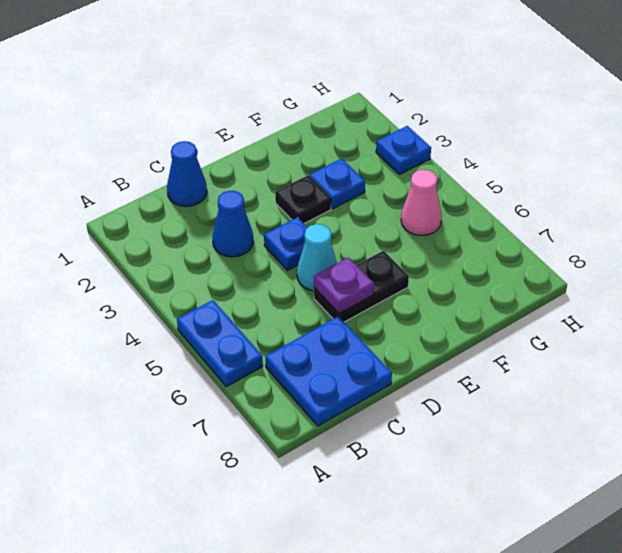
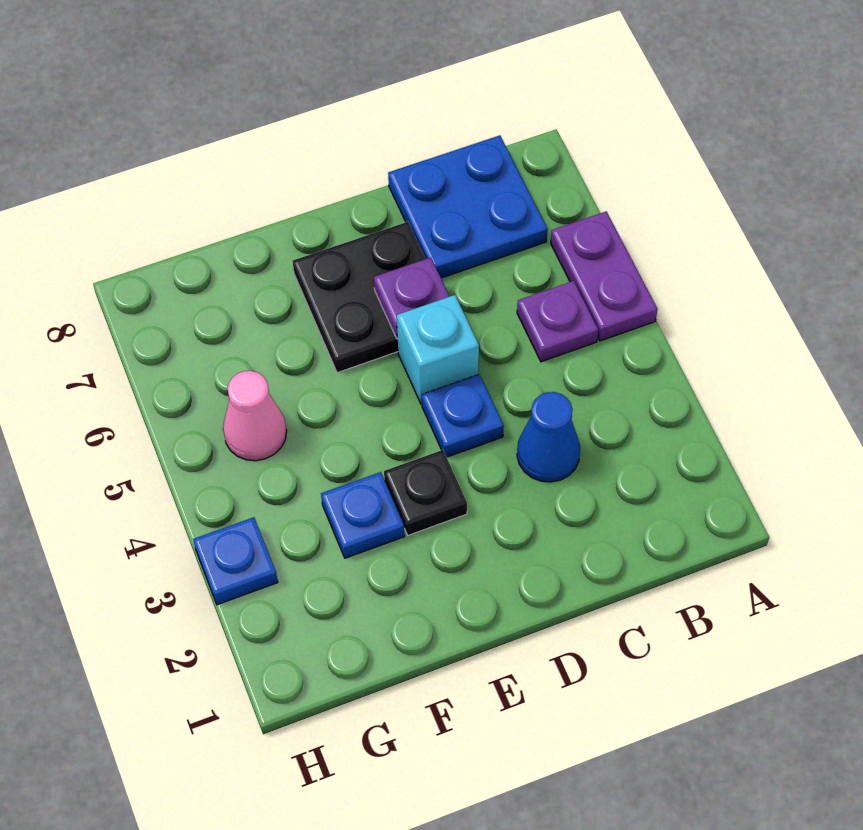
blue plate A5:A6 level 1 -> purple plate A5:A6 level 1
none -> purple plate B5 level 1
blue cone C1 level 1 -> none
cyan cone D5 level 1 -> cyan brick D5 level 1
black plate D6:E6 level 1 -> black plate D6:E7 level 1

